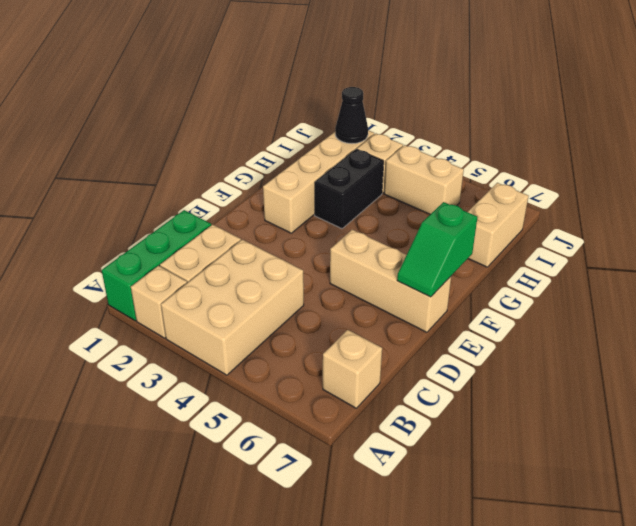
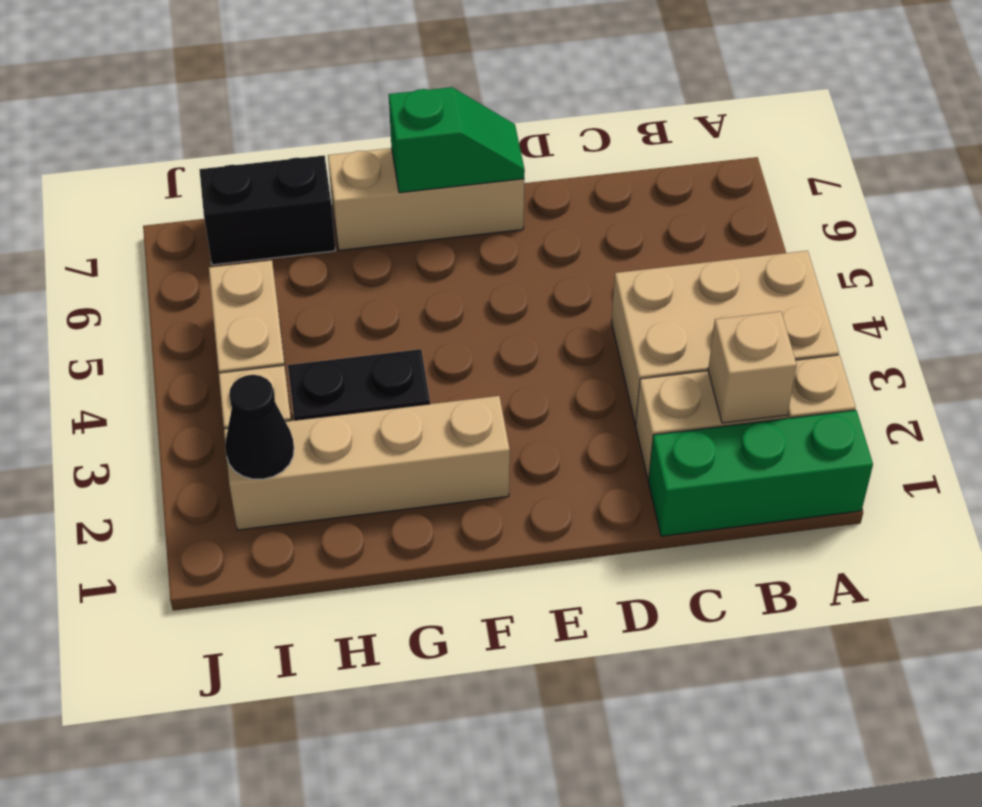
tan brick B7 level 1 -> tan brick B2 level 2
tan brick E5:E7 level 1 -> tan brick E7:G7 level 1
tan brick H7:I7 level 1 -> black brick H7:I7 level 1

